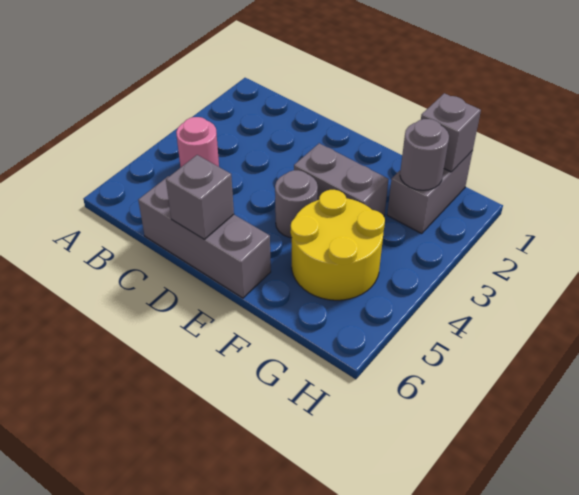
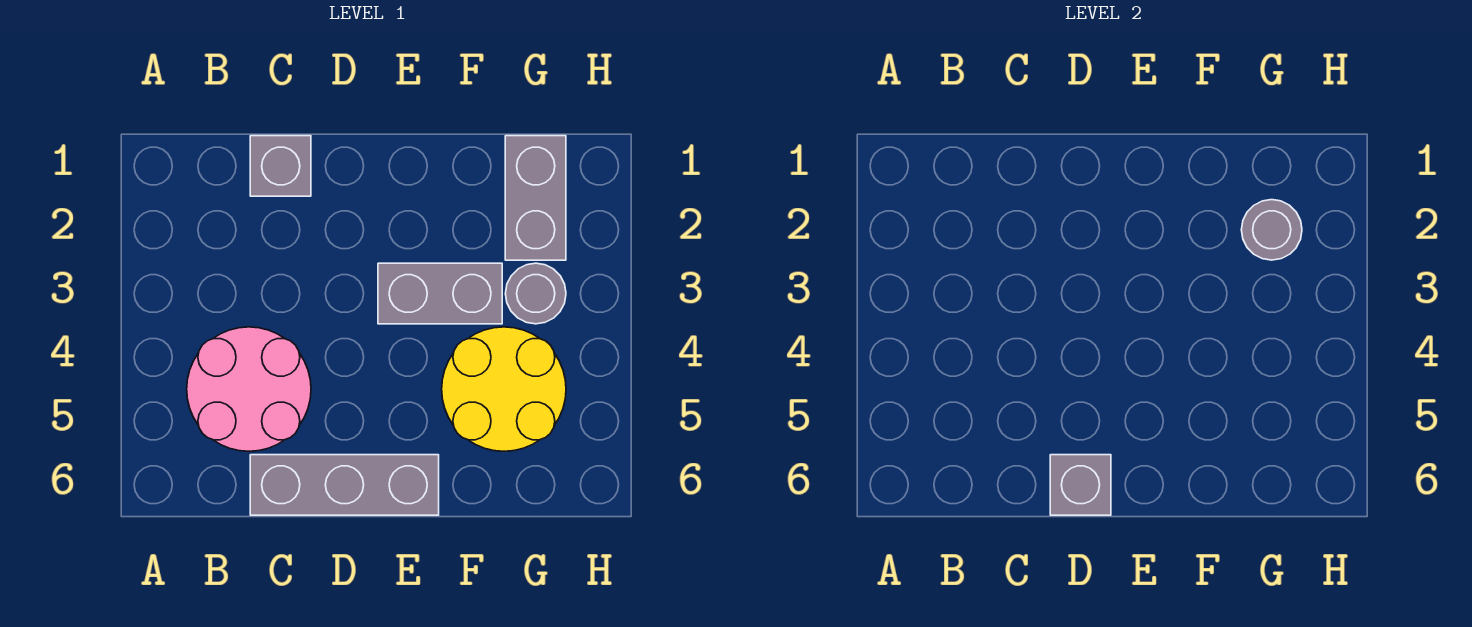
pink round brick B4 level 1 -> pink round brick B4:C5 level 1
grey round brick E4 level 1 -> grey round brick G3 level 1
grey brick G1 level 2 -> grey brick C1 level 1

